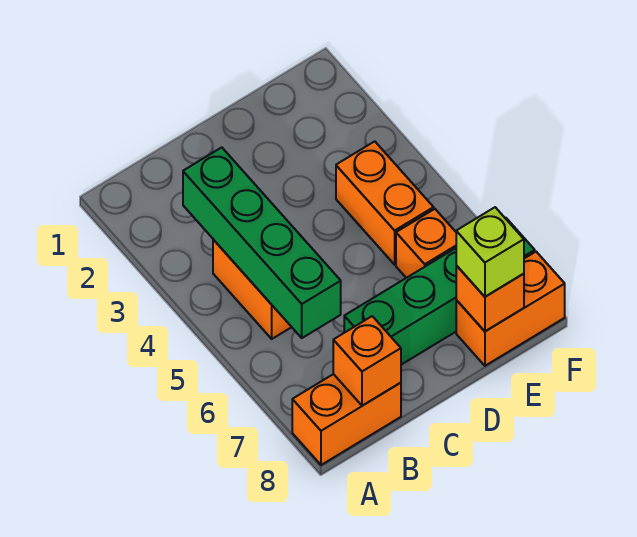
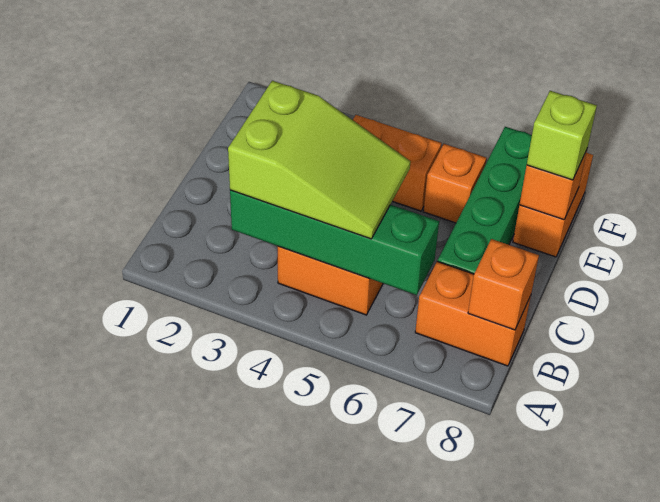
orange brick A8:B8 level 1 -> orange brick B7:B8 level 1
none -> lime slope B3:C5 level 3 top 3

